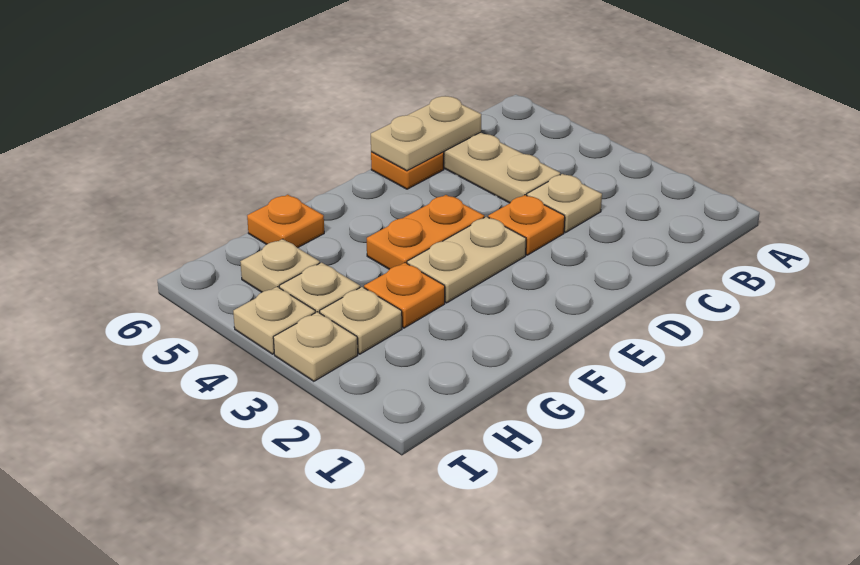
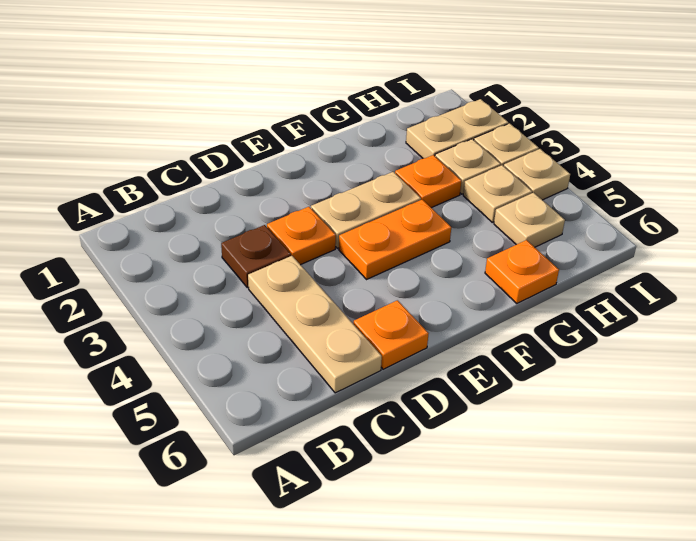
tan plate C3 level 1 -> brown plate C3 level 1
tan plate C6:D6 level 2 -> tan plate H2:I2 level 1

